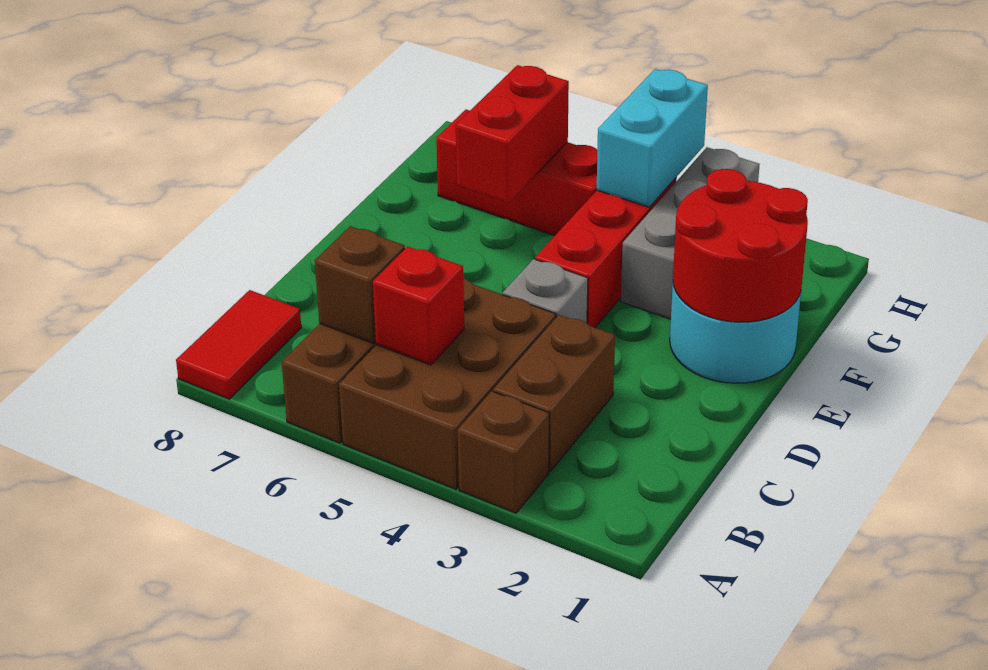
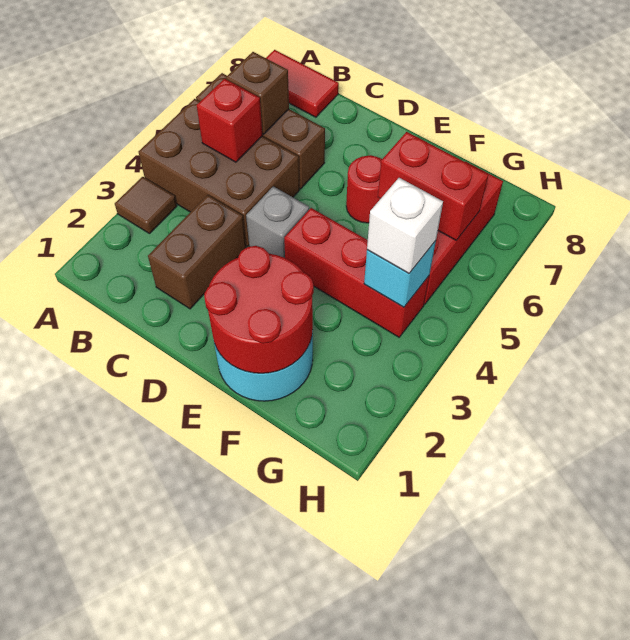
brown brick A3 level 1 -> brown tile A3 level 1
brown brick B3:C3 level 1 -> brown brick C2:C3 level 1
none -> red round brick E6 level 1
grey brick F3:H3 level 1 -> none
cyan brick G4:H4 level 2 -> cyan brick G4 level 2
none -> white brick G4 level 3

